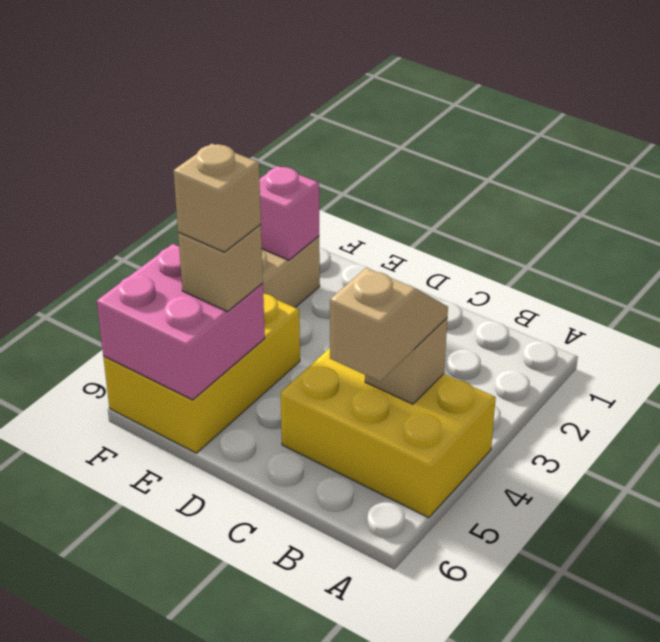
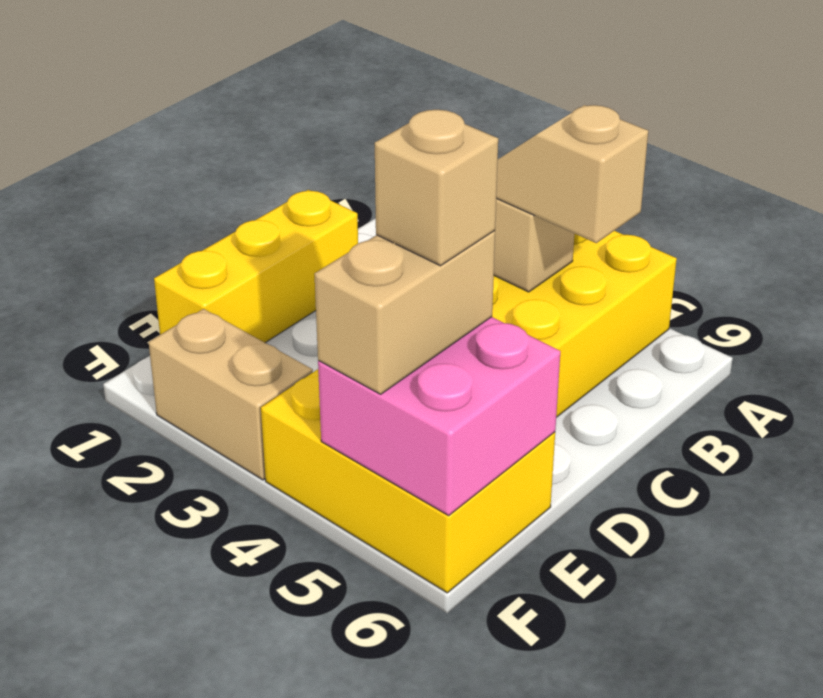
none -> yellow brick C1:E1 level 1
tan brick E5 level 3 -> tan brick E5:F5 level 3
pink brick F2 level 2 -> none

